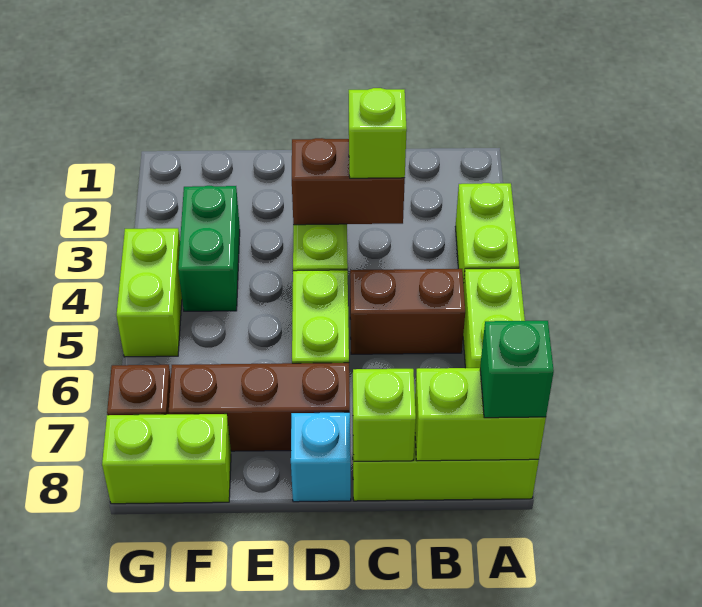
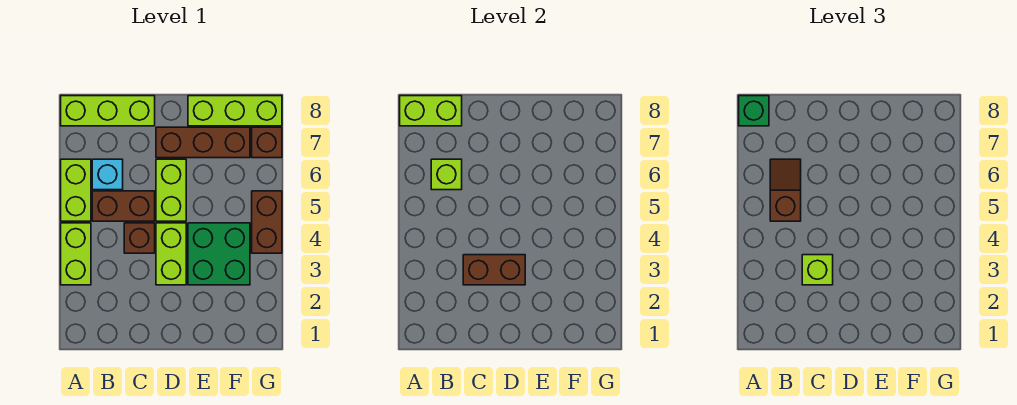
none -> brown slope B5:B6 level 3 top 5
none -> brown brick C4 level 1
lime brick C8 level 2 -> lime brick B6 level 2
cyan brick D8 level 1 -> cyan brick B6 level 1
green brick F3:F4 level 1 -> green brick E3:F4 level 1
lime brick F8:G8 level 1 -> lime brick E8:G8 level 1
lime brick G4:G5 level 1 -> brown brick G4:G5 level 1

